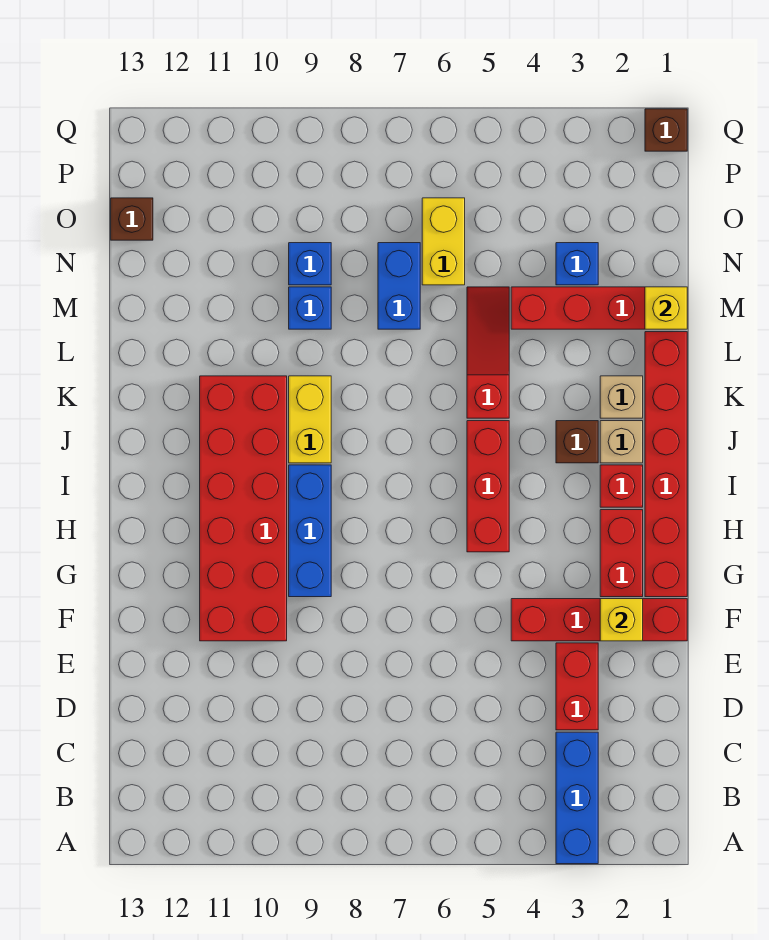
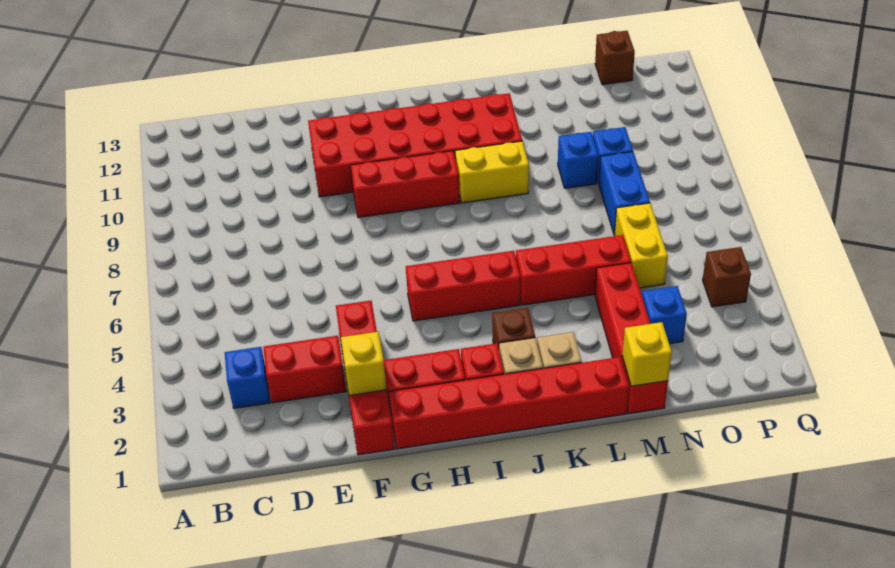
blue brick A3:C3 level 1 -> blue brick C3 level 1
blue brick G9:I9 level 1 -> red brick G9:I9 level 1
red slope K5:M5 level 1 top K -> red brick K5:M5 level 1
blue brick M7:N7 level 1 -> blue brick N7:N8 level 1
yellow brick N6:O6 level 1 -> yellow brick N5:N6 level 1
brown brick Q1 level 1 -> brown brick P4 level 1

